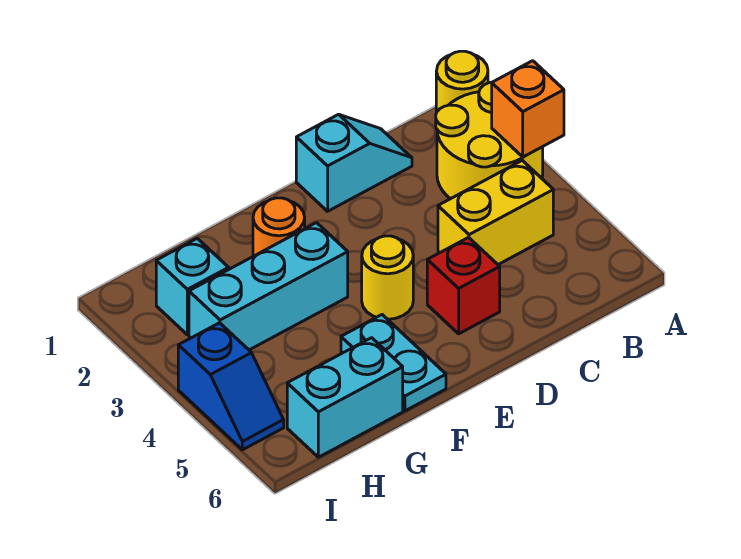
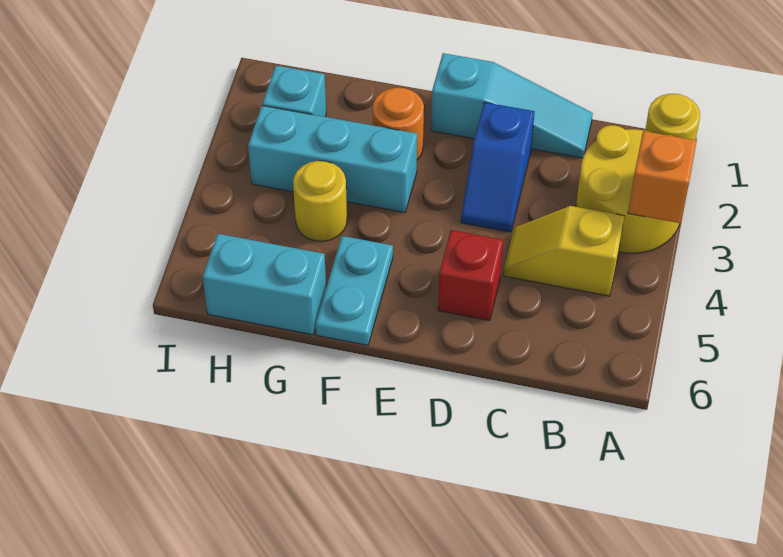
yellow brick B4:C4 level 1 -> yellow slope B4:C4 level 1 top B
cyan slope C1:D1 level 1 top D -> cyan slope C1:E1 level 1 top E
yellow round brick E4 level 1 -> yellow round brick G4 level 1
blue slope I4:I5 level 1 top 4 -> blue slope D2:D3 level 1 top 2

